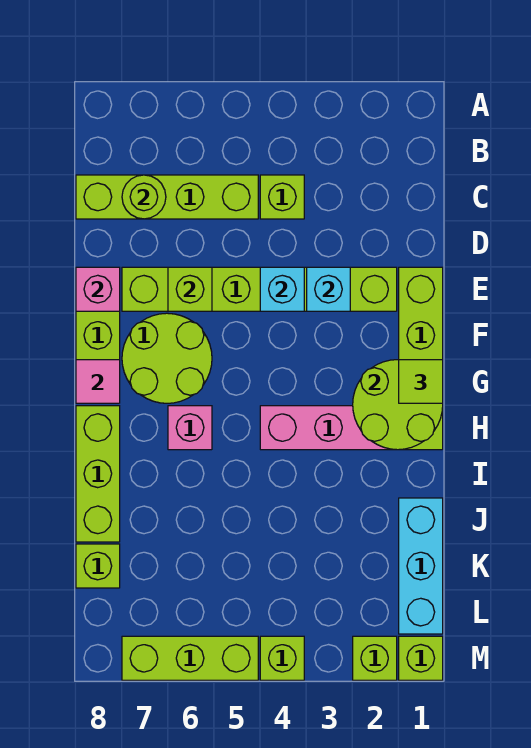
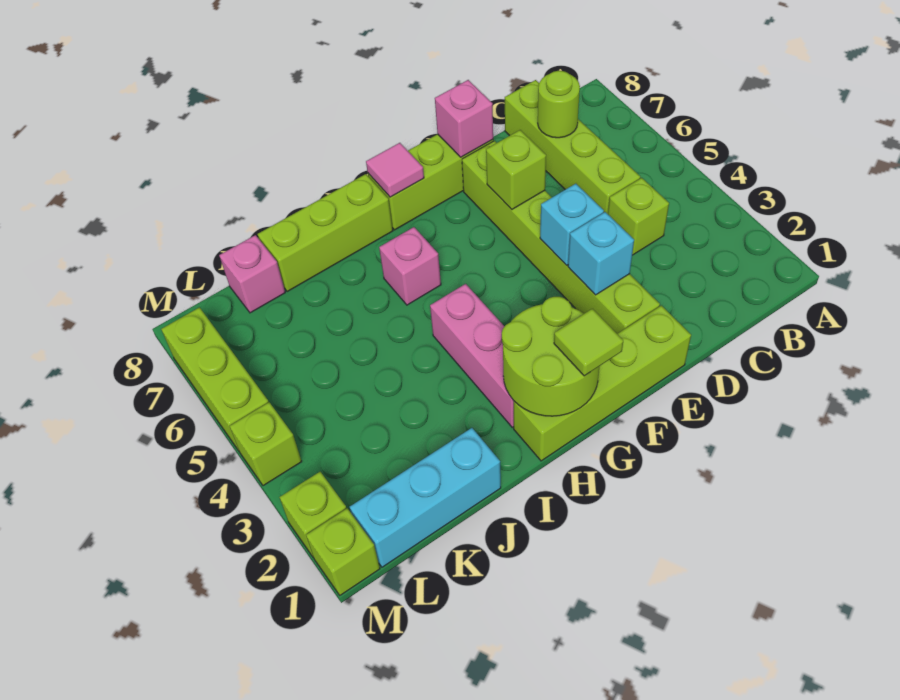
lime round brick F6:G7 level 1 -> none
lime brick K8 level 1 -> pink brick K8 level 1

